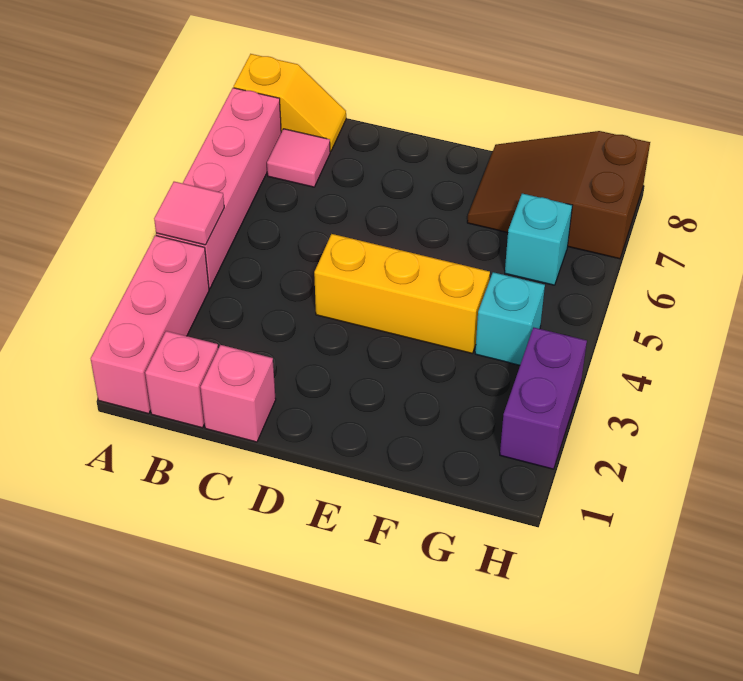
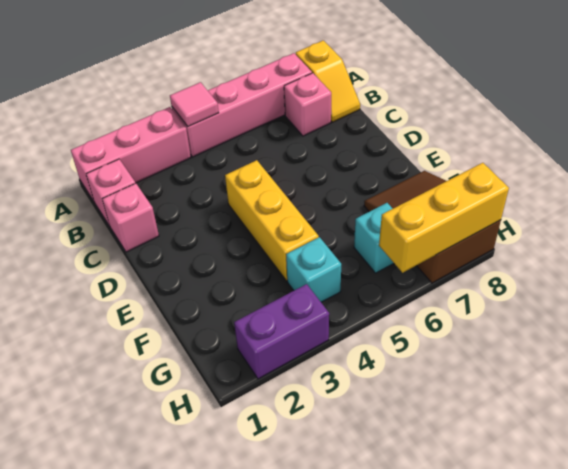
pink tile B7 level 1 -> pink brick B7 level 1
none -> yellow brick H6:H8 level 2

